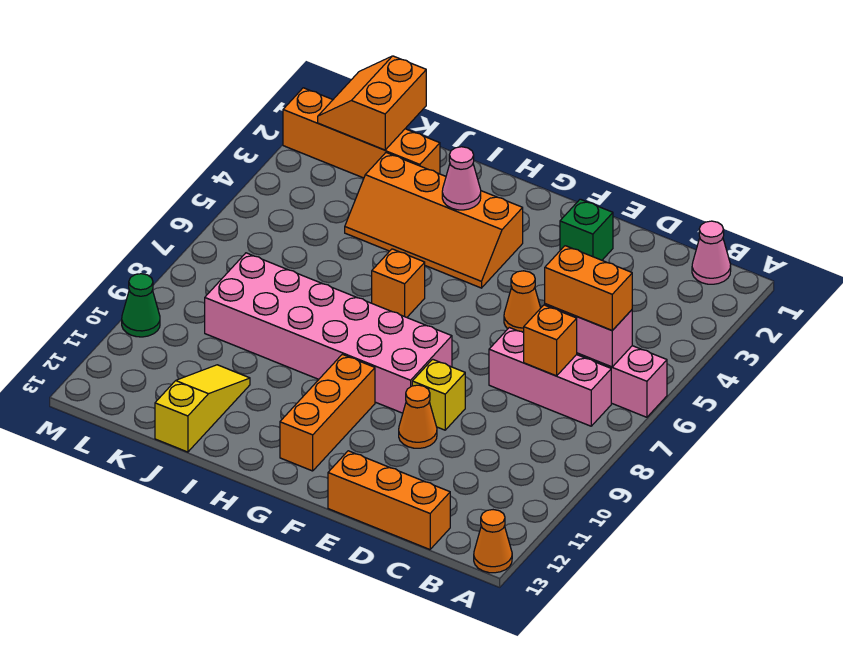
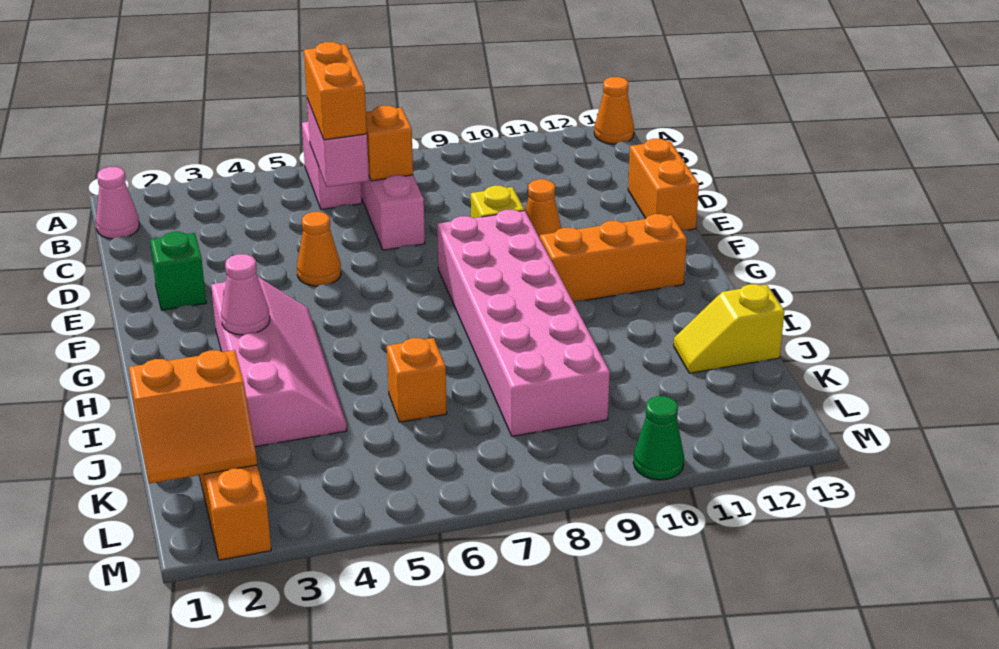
orange brick C13:E13 level 1 -> orange brick D13:E13 level 1
orange slope G3:J4 level 1 top 3 -> pink slope G3:J4 level 1 top 3
orange brick H6 level 1 -> orange brick J6 level 1
yellow slope J11:J13 level 1 top 13 -> yellow slope J12:J13 level 1 top 13

